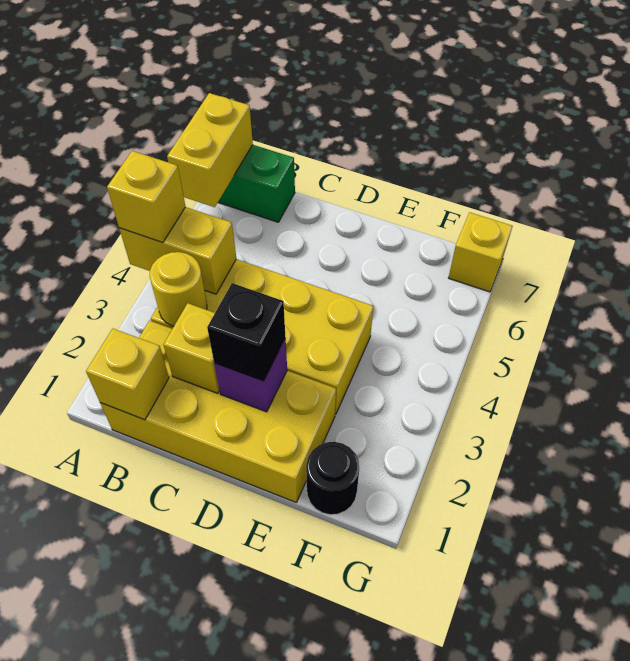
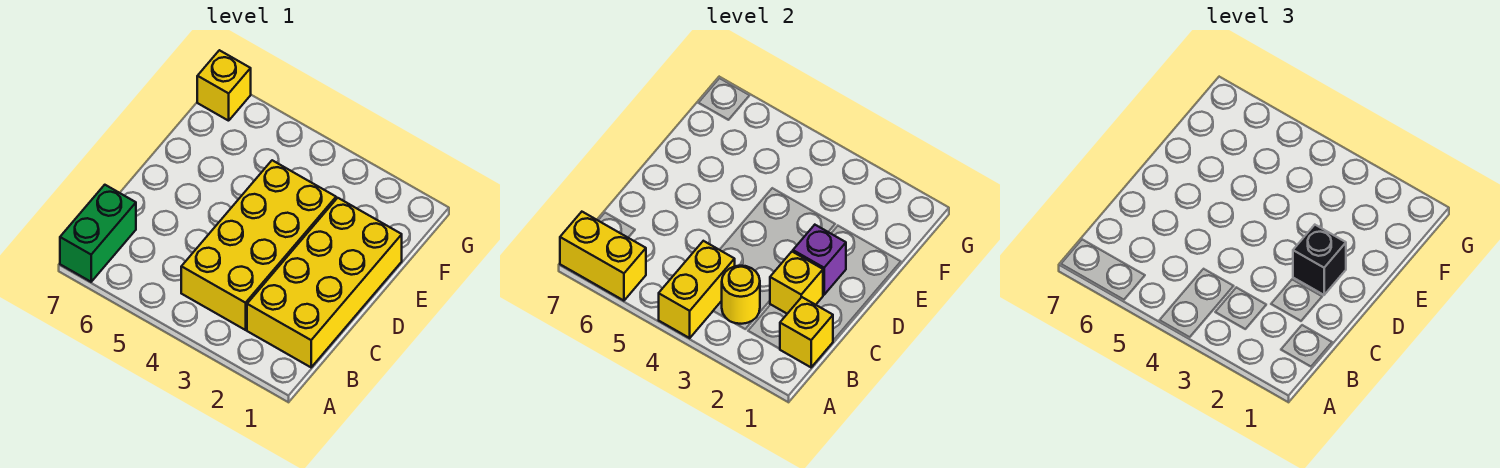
yellow brick A4 level 3 -> none
black round brick F1 level 1 -> none

